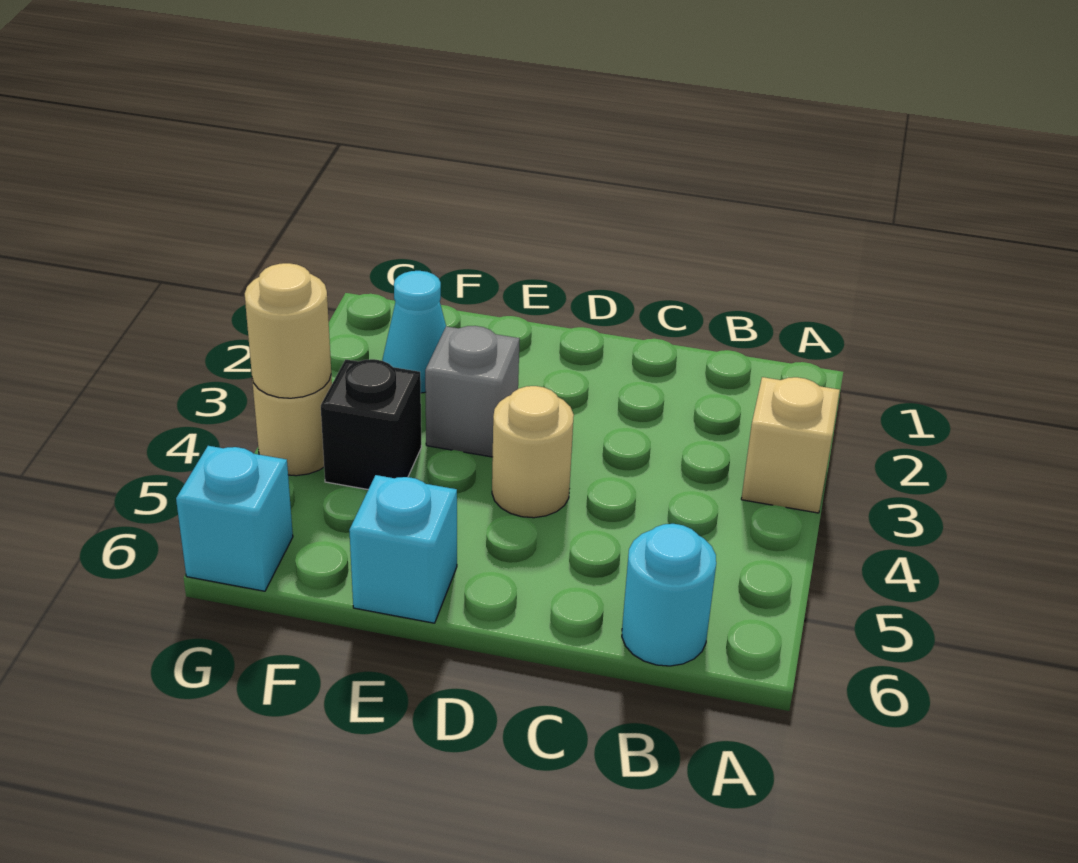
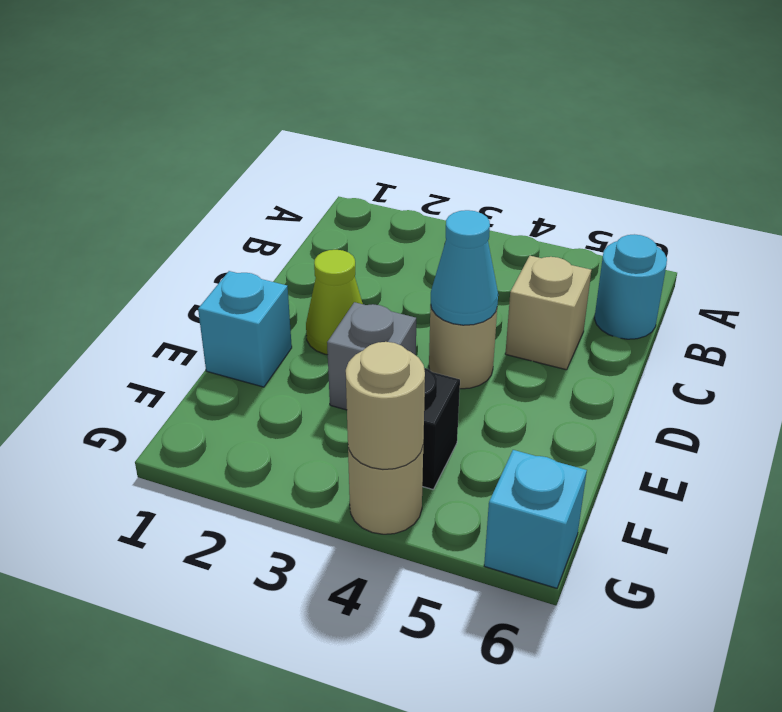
tan brick A3 level 1 -> tan brick C5 level 1
none -> lime cone D2 level 1
cyan brick E6 level 1 -> cyan brick E1 level 1
cyan cone F2 level 1 -> cyan cone D4 level 2

